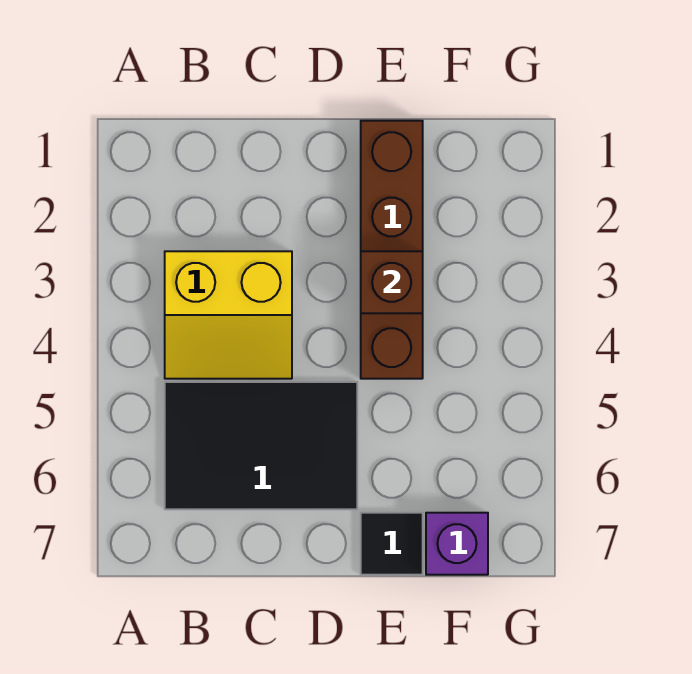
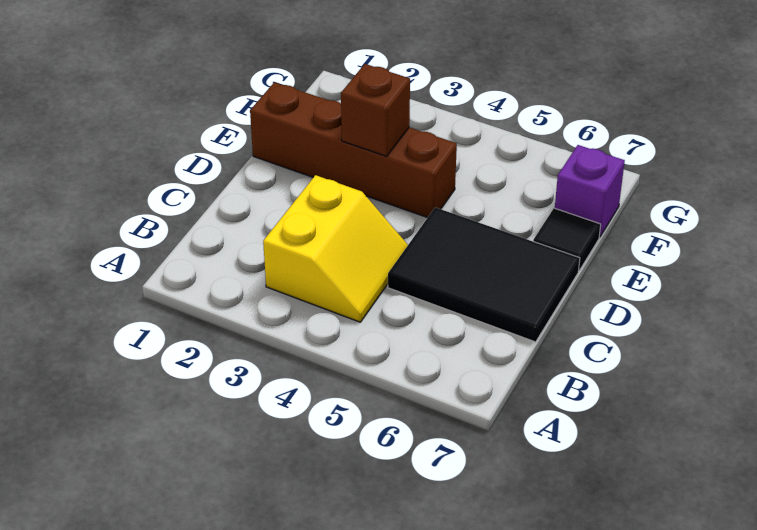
black tile B5:D6 level 1 -> black tile C5:D7 level 1

